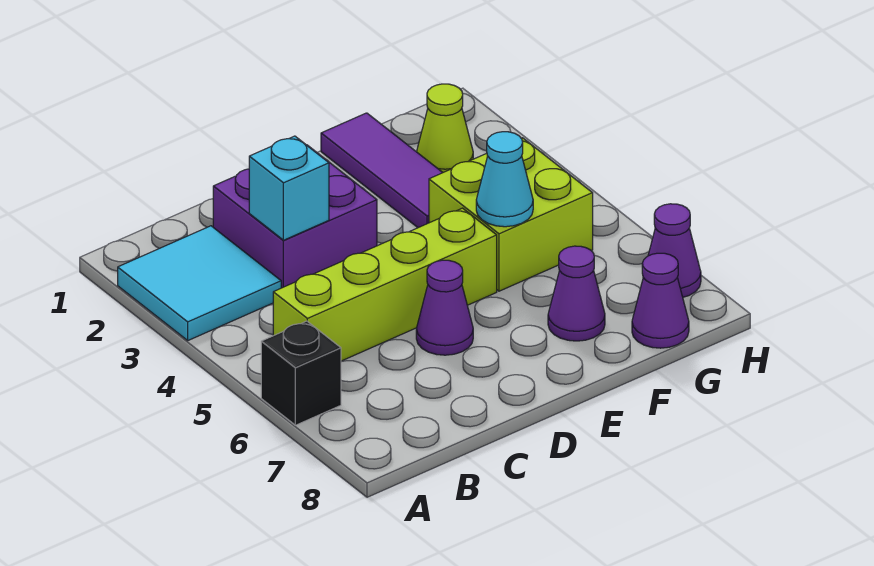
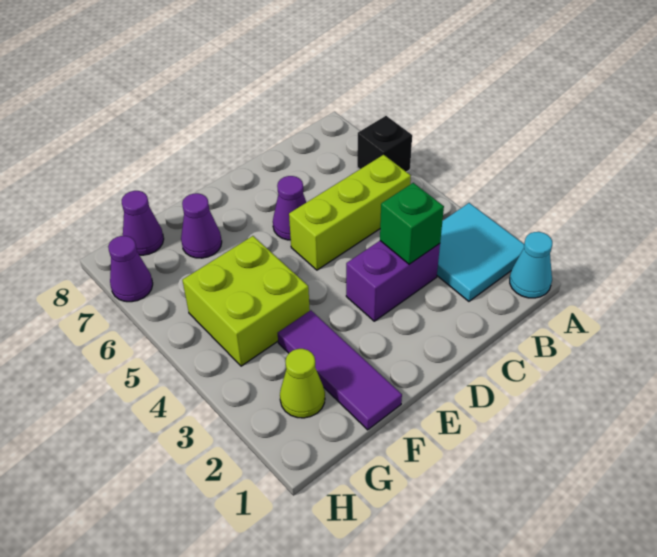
lime brick B5:E5 level 1 -> lime brick B5:D5 level 1
purple brick C2:D3 level 1 -> purple brick C3:D3 level 1
cyan brick C3 level 2 -> green brick C3 level 2
cyan cone F5 level 2 -> cyan cone A1 level 1

